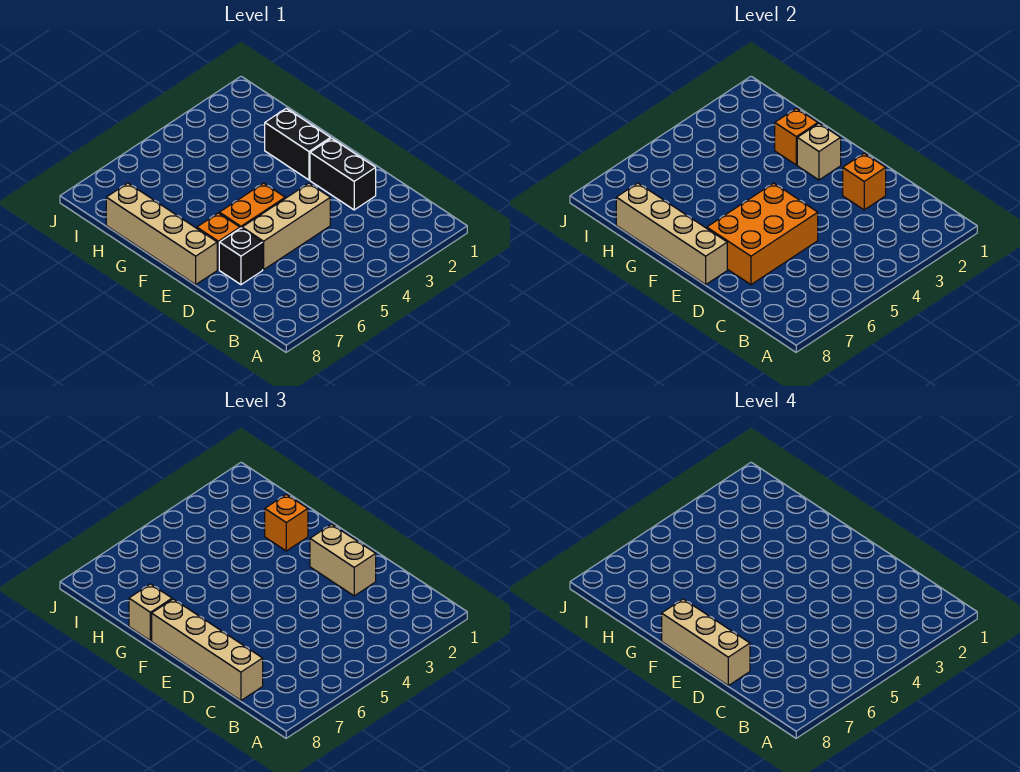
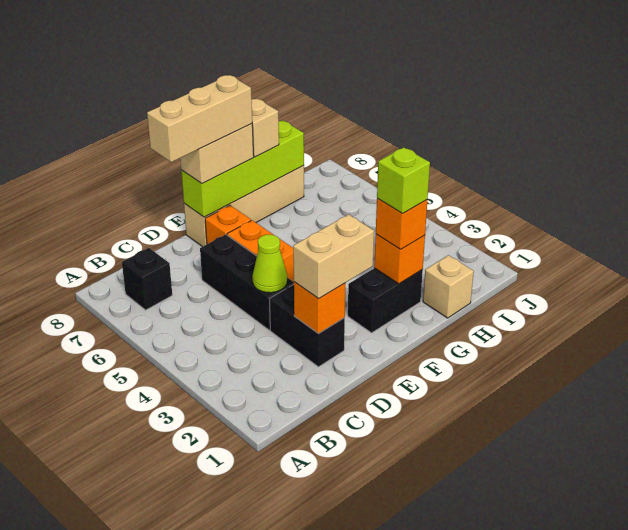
tan brick C8:F8 level 3 -> tan brick E8:F8 level 3
black brick D2:E2 level 1 -> black brick D2:D3 level 1
tan brick D4:D6 level 1 -> black brick D4:D6 level 1
none -> lime cone D4 level 2
orange brick D5:E7 level 2 -> none
black brick D7 level 1 -> black brick B7 level 1
tan brick E8:H8 level 2 -> lime brick E8:H8 level 2
tan brick F2 level 2 -> tan brick H1 level 1
none -> lime brick G2 level 4

